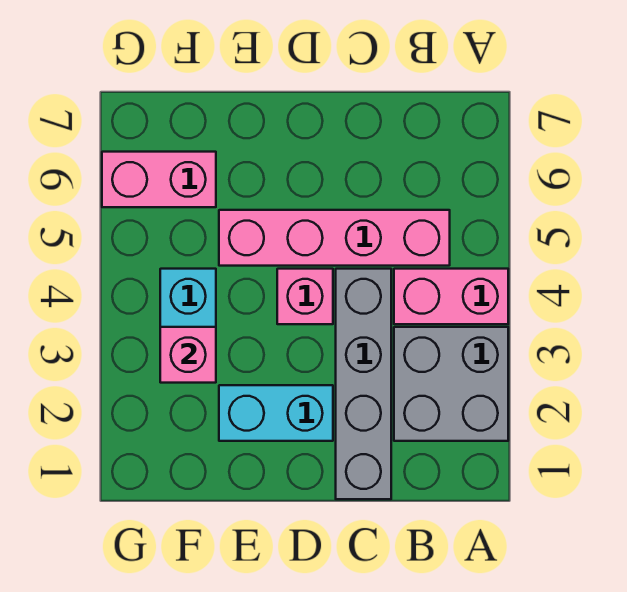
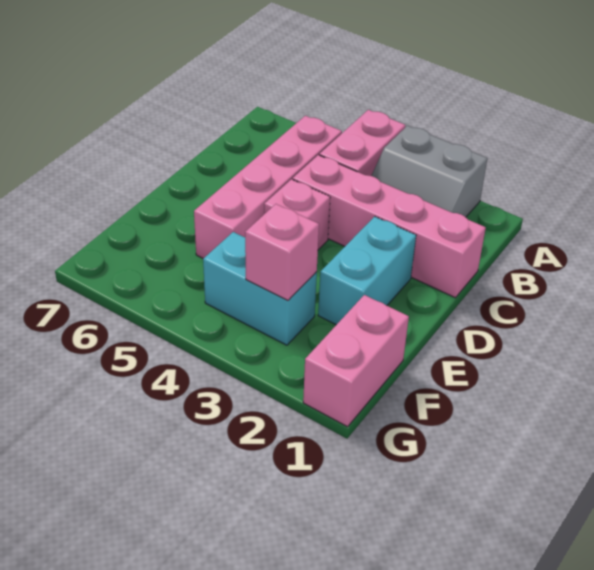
grey brick A2:B3 level 1 -> grey slope A2:B3 level 1 top A
grey brick C1:C4 level 1 -> pink brick C1:C4 level 1
pink brick F6:G6 level 1 -> pink brick F1:G1 level 1

